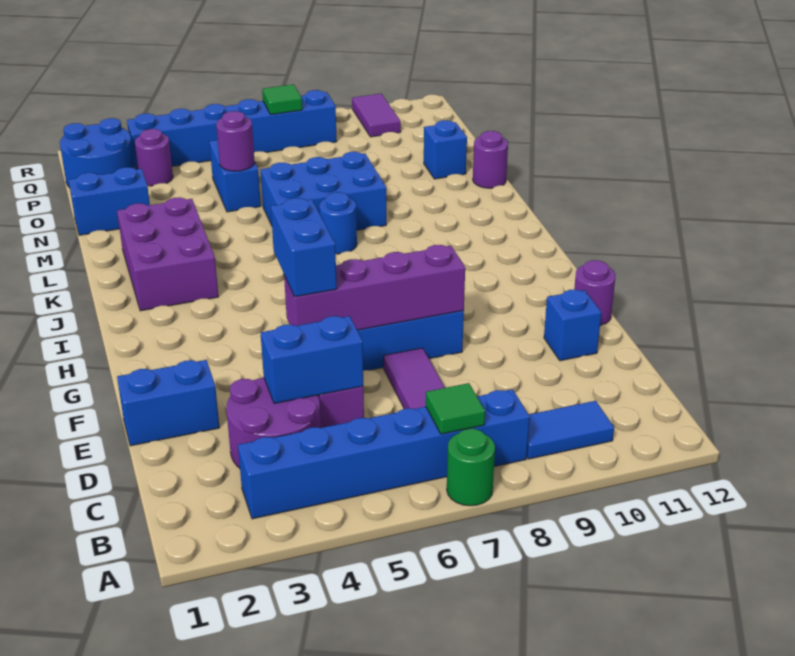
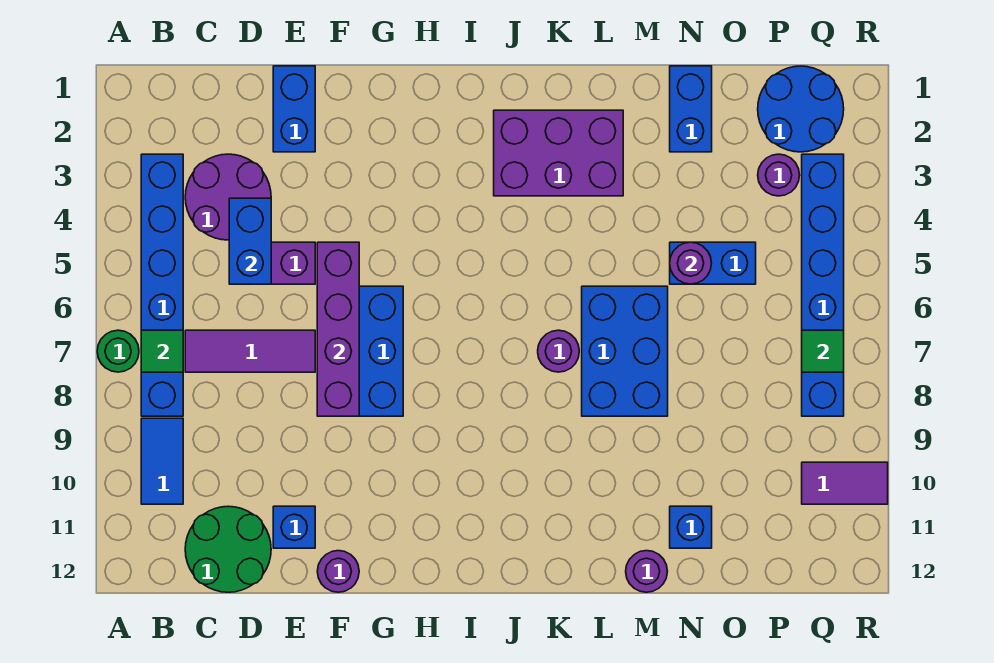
none -> green round brick C11:D12 level 1
blue brick F5:G5 level 3 -> none
blue round brick K7 level 1 -> purple round brick K7 level 1

